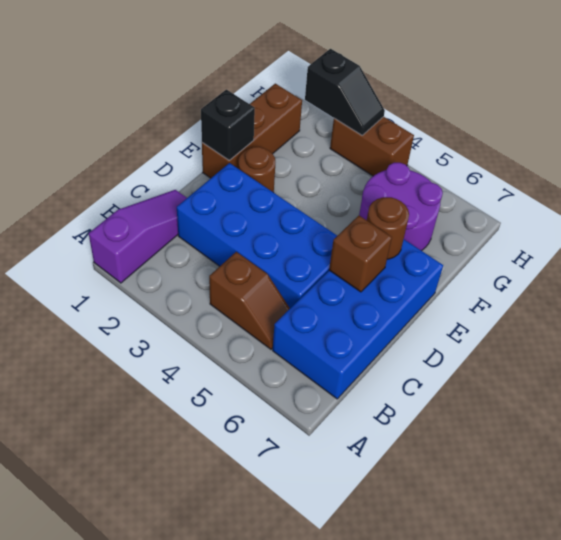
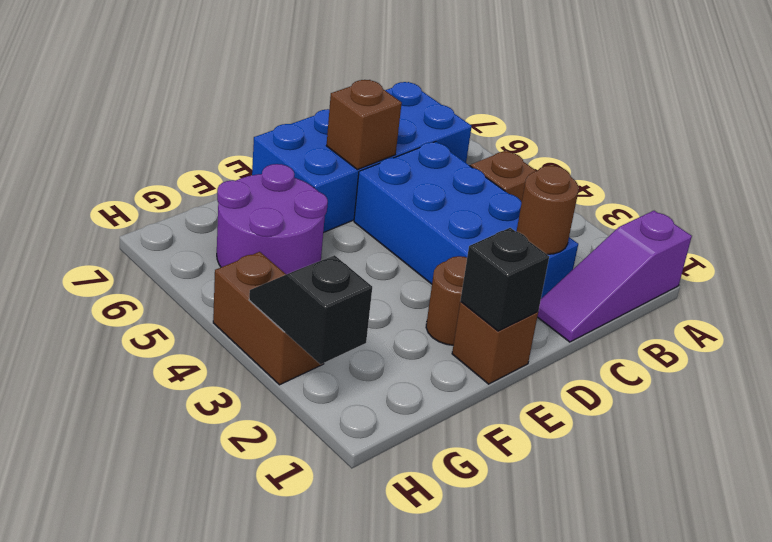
brown brick E1:G1 level 1 -> brown brick E1 level 1
brown round brick E6 level 2 -> brown round brick C2 level 2

